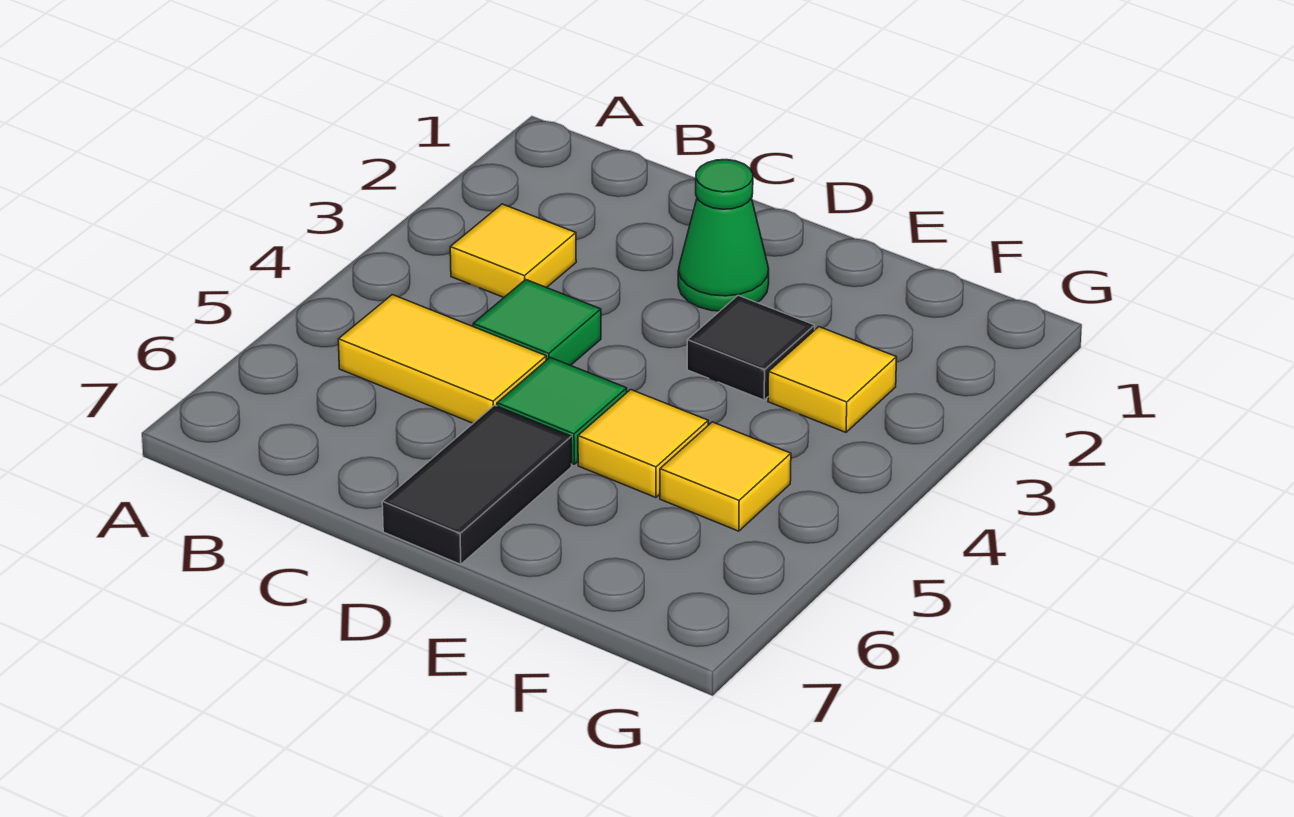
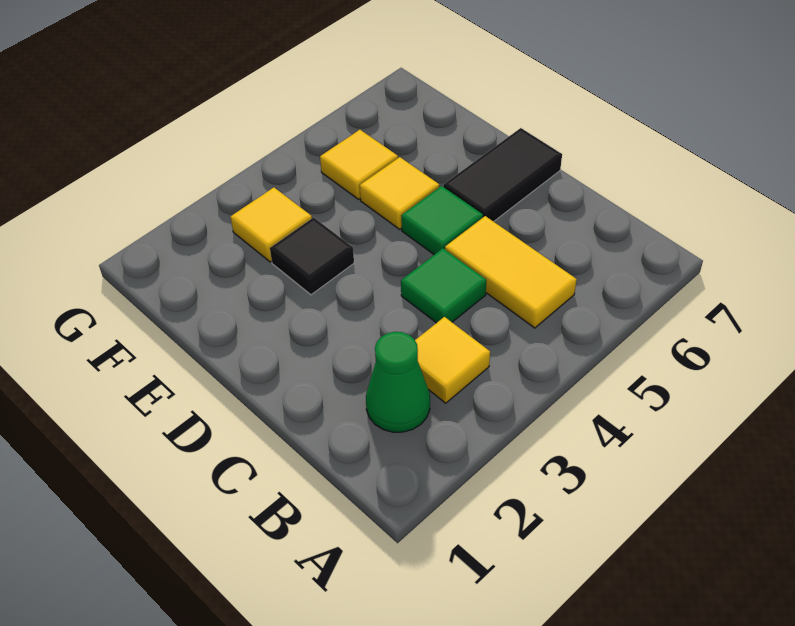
green cone D2 level 1 -> green cone B2 level 1

